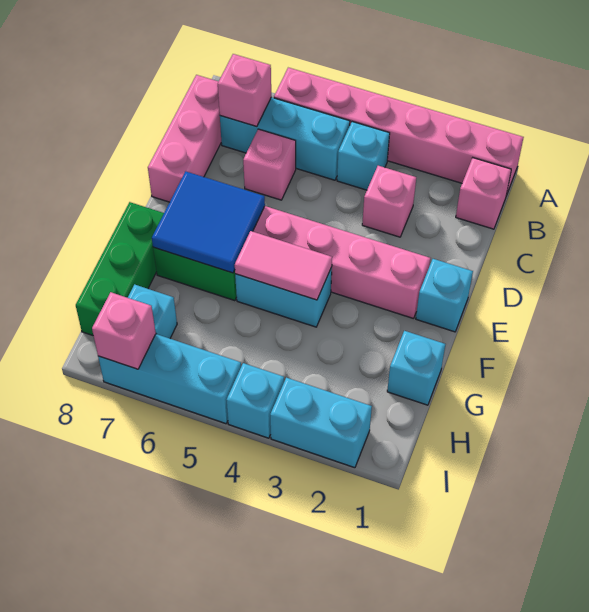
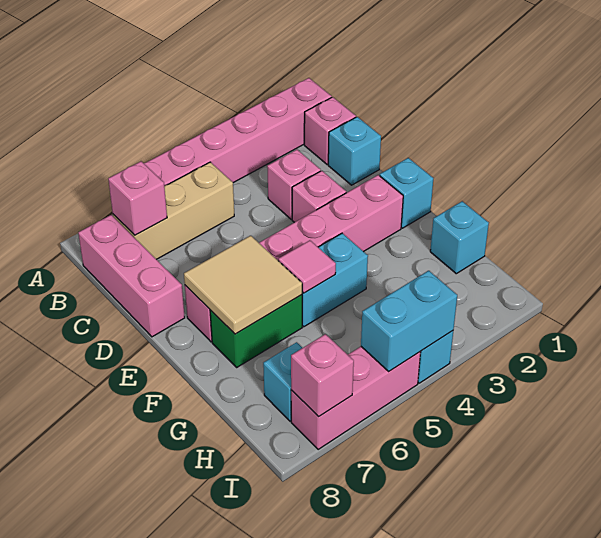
cyan brick B4 level 1 -> cyan brick C1 level 1
cyan brick B5:B7 level 1 -> tan brick B5:B7 level 1
pink brick C6 level 1 -> pink brick D3 level 1
blue tile E6:F7 level 2 -> tan tile E6:F7 level 2
pink tile F4:F5 level 2 -> pink tile F5 level 2
green brick F8:H8 level 1 -> none
cyan brick I2:I3 level 1 -> cyan brick I4:I5 level 2
cyan brick I5:I7 level 1 -> pink brick I5:I7 level 1

